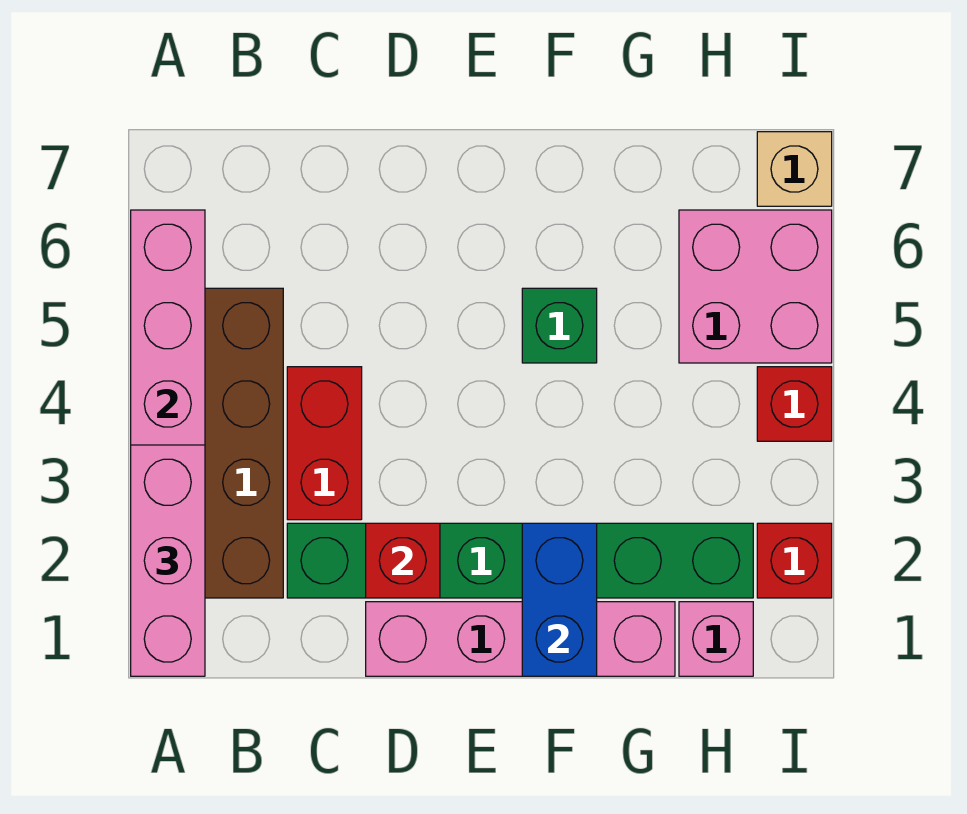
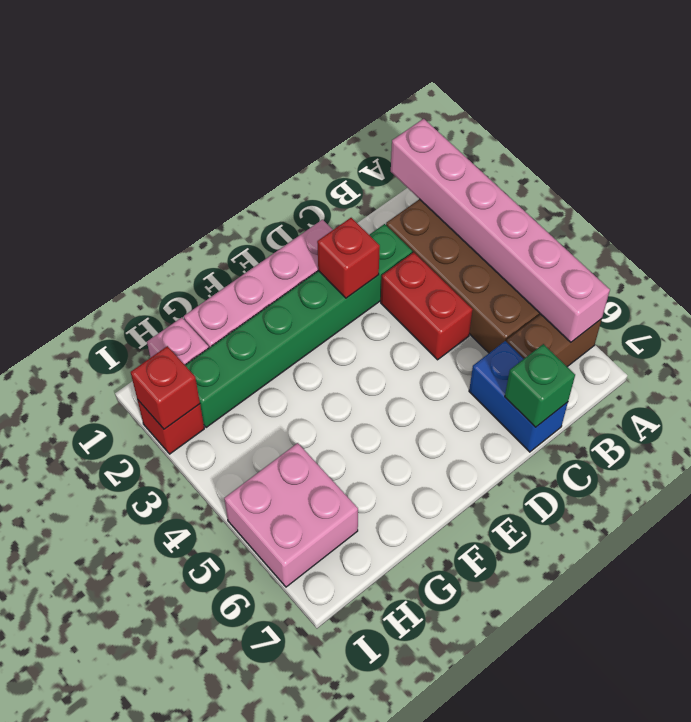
pink brick A1:A3 level 3 -> none
none -> brown brick A6:B6 level 1
blue brick F1:F2 level 2 -> blue brick C6:C7 level 1
green brick F5 level 1 -> green brick C7 level 2
red brick I4 level 1 -> red brick I2 level 2
tan brick I7 level 1 -> none

